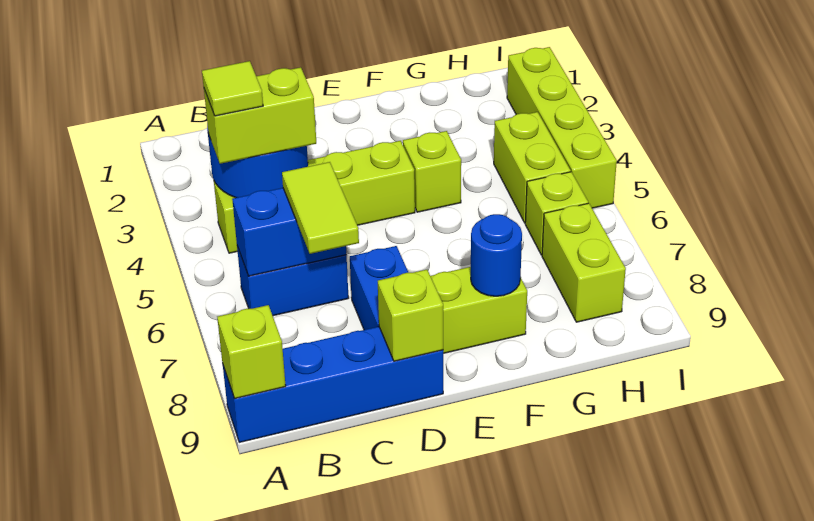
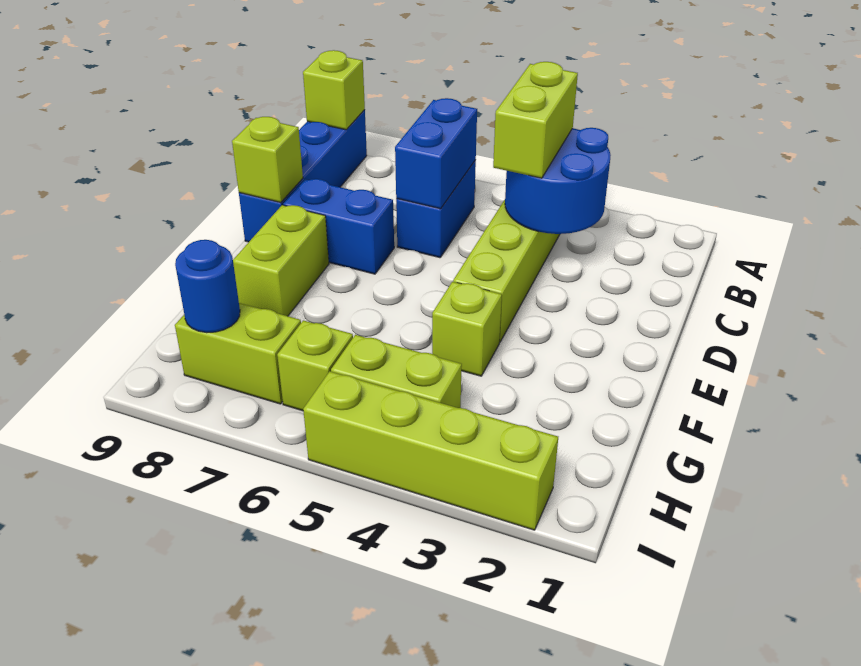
lime tile B4 level 4 -> none
lime tile C6:C7 level 3 -> none
blue round brick F8 level 2 -> blue round brick H8 level 2

